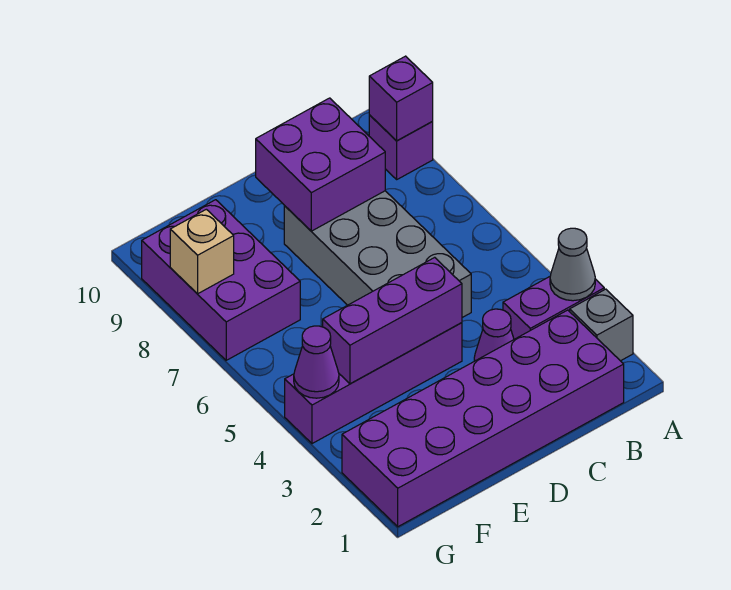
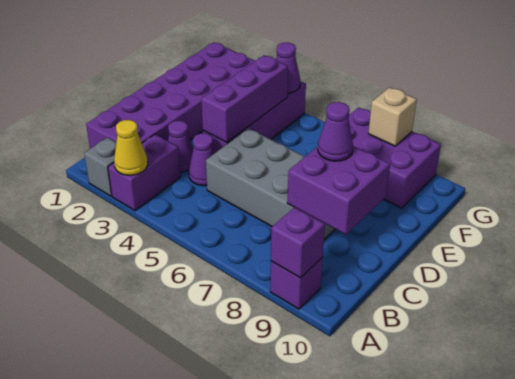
grey cone A3 level 2 -> yellow cone A3 level 2
none -> purple cone C4 level 1
none -> purple cone D8 level 3

